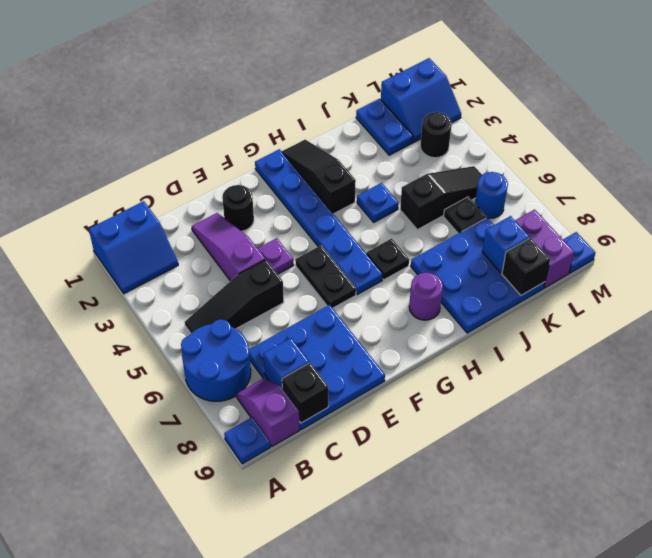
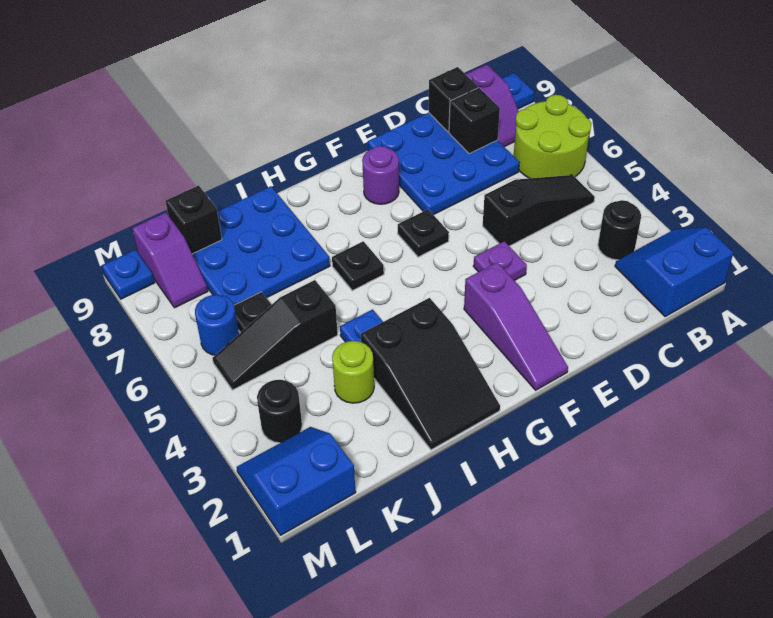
blue round brick A6:B7 level 1 -> lime round brick A6:B7 level 1
blue brick C8 level 2 -> black brick C8 level 2
purple slope D2:D4 level 1 top 4 -> purple slope F1:F3 level 1 top 3
black round brick E2 level 1 -> black round brick B3 level 1
black plate F5:F6 level 1 -> black plate F6 level 1
blue plate G1:G6 level 1 -> none
black slope H1:H3 level 1 top 3 -> black slope H1:I3 level 1 top 3
purple round brick H8 level 1 -> purple round brick F8 level 1
none -> lime round brick J3 level 1
blue plate K1:K2 level 1 -> none
blue brick K8 level 2 -> none
purple brick L8:L9 level 1 -> purple slope L8:L9 level 1 top 9

